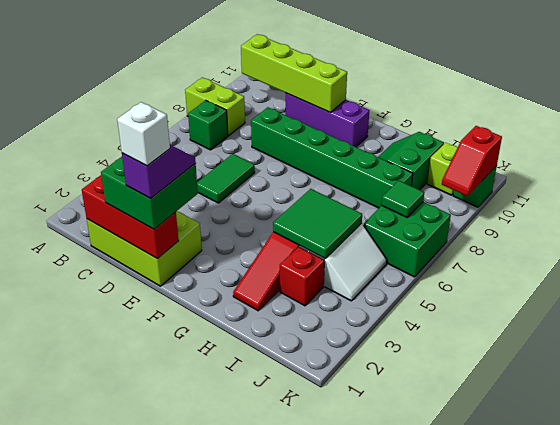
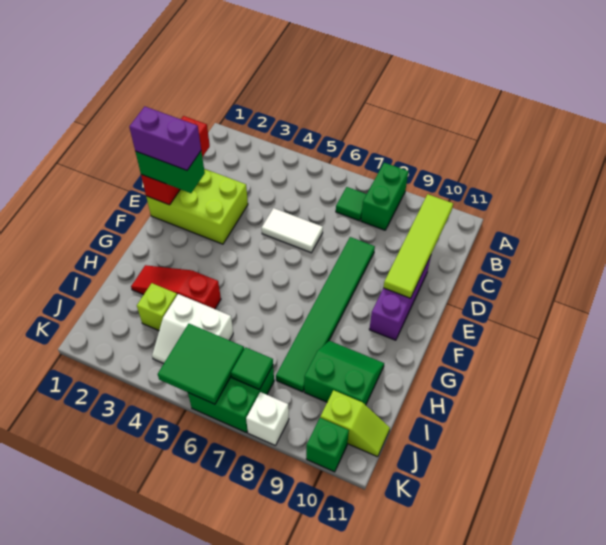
lime brick A8:B8 level 1 -> green brick A8:B8 level 1
green brick B7 level 1 -> green tile B7 level 1
lime brick B10:E10 level 2 -> lime tile B10:E10 level 2
lime brick C1:E2 level 1 -> lime brick D1:E3 level 1
green brick D1:E2 level 3 -> green brick E1:E2 level 3
green tile D5:D6 level 1 -> white tile D5:D6 level 1
green brick D8:I8 level 1 -> green tile D8:I8 level 1
purple slope E1:E2 level 4 top 1 -> purple brick E1:E2 level 4
white brick E1 level 5 -> white brick K8 level 1
green tile H4:I5 level 2 -> green tile J5:K6 level 2
red brick I3 level 1 -> lime brick I3 level 1
red slope K9:K10 level 2 top 10 -> none

